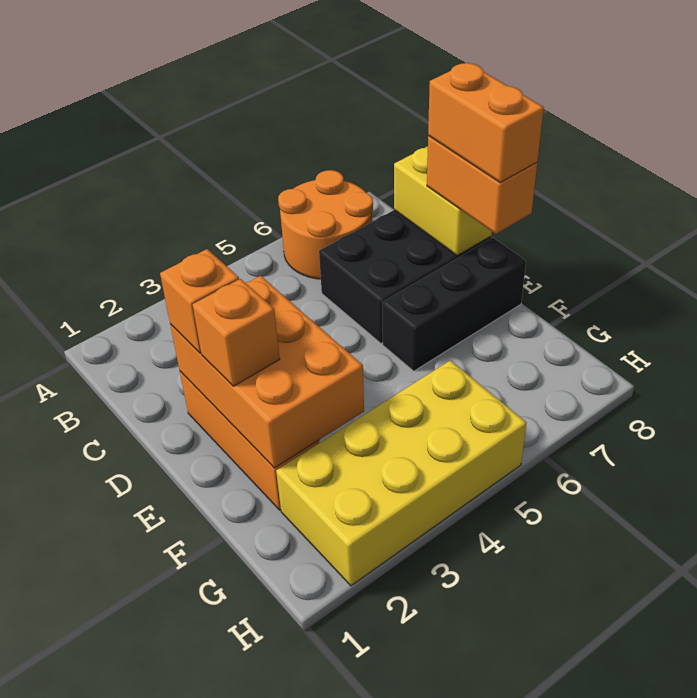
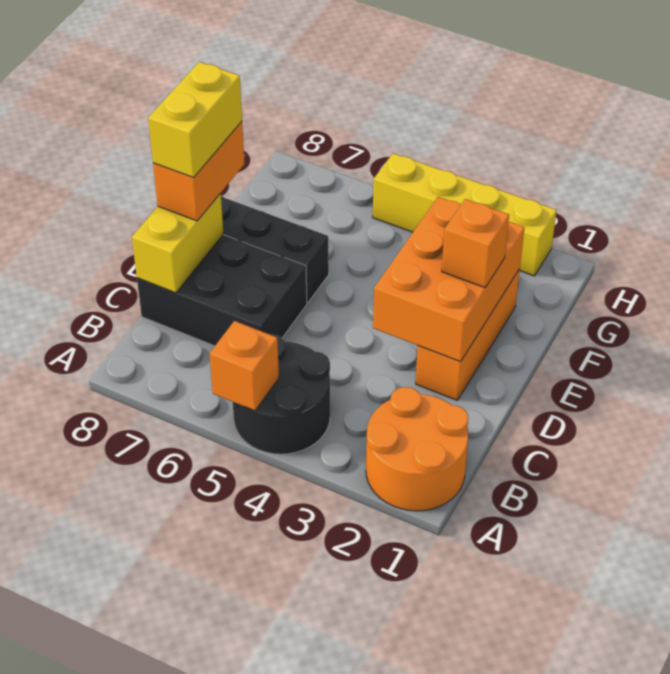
none -> black round brick A4:B5 level 1
orange round brick A6:B7 level 1 -> orange round brick A1:B2 level 1
orange brick D2 level 3 -> orange brick A5 level 2
orange brick D8:E8 level 4 -> yellow brick D8:E8 level 4
yellow brick G2:H5 level 1 -> yellow brick H2:H5 level 1

